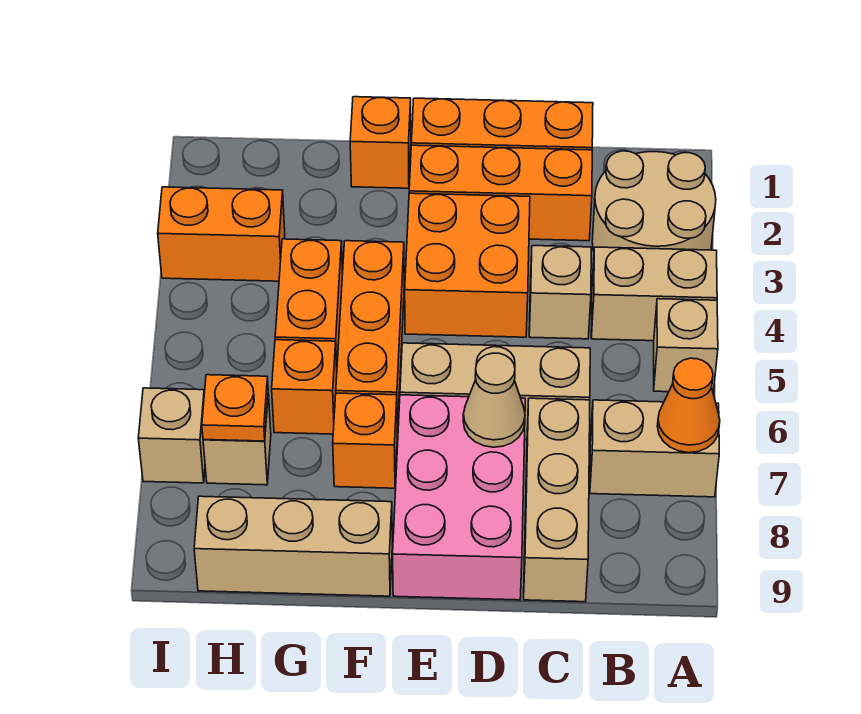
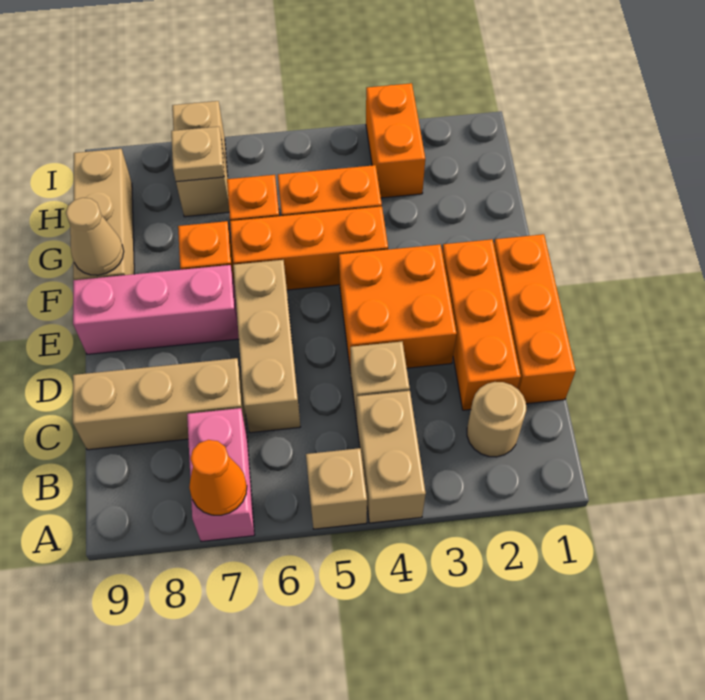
tan round brick A2:B3 level 1 -> tan round brick B2 level 1
tan brick A7:B7 level 1 -> pink brick A7:B7 level 1
pink brick D7:E9 level 1 -> pink brick E7:E9 level 1
tan cone D7 level 2 -> tan cone F9 level 2
orange brick F1 level 1 -> none
orange plate H7 level 2 -> tan plate H7 level 2

